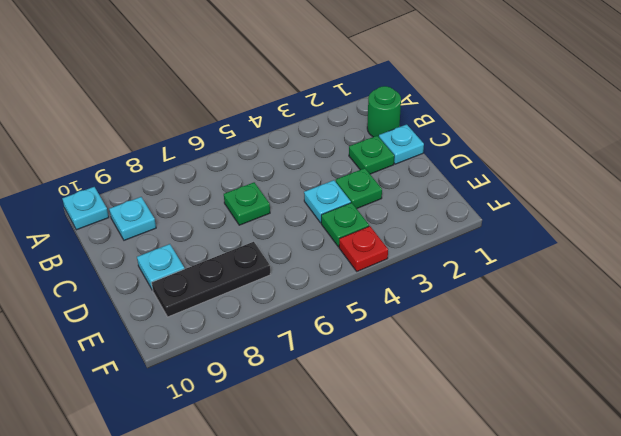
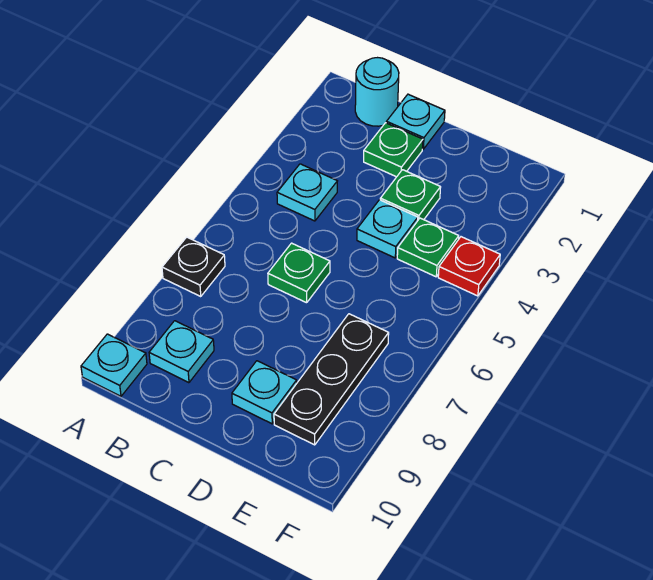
none -> black plate A7 level 1
green round brick B1 level 1 -> cyan round brick B1 level 1
none -> cyan plate B4 level 1

